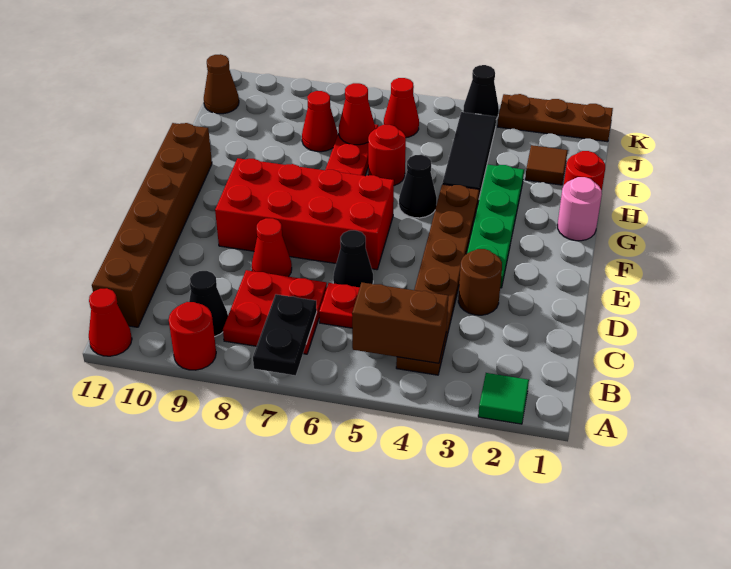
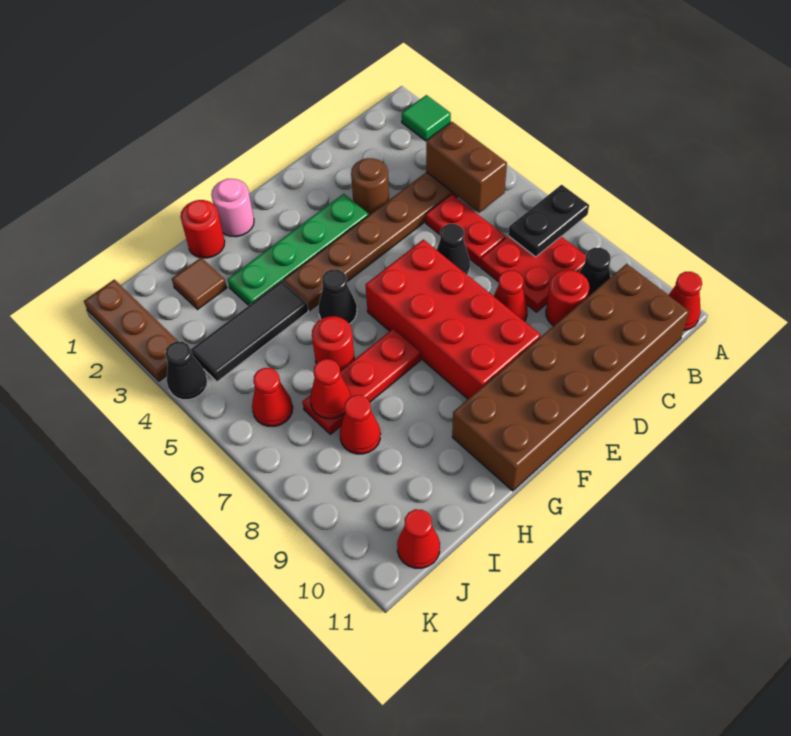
red round brick A9 level 1 -> red round brick C9 level 1
brown brick B11:G11 level 1 -> brown brick B10:G11 level 1
brown cone J11 level 1 -> red cone J11 level 1

